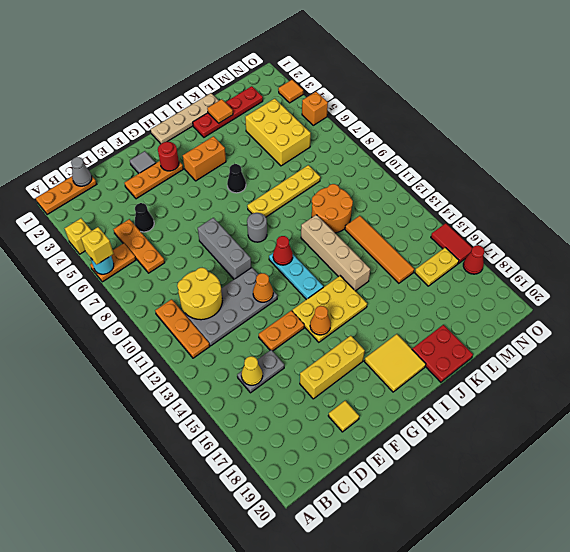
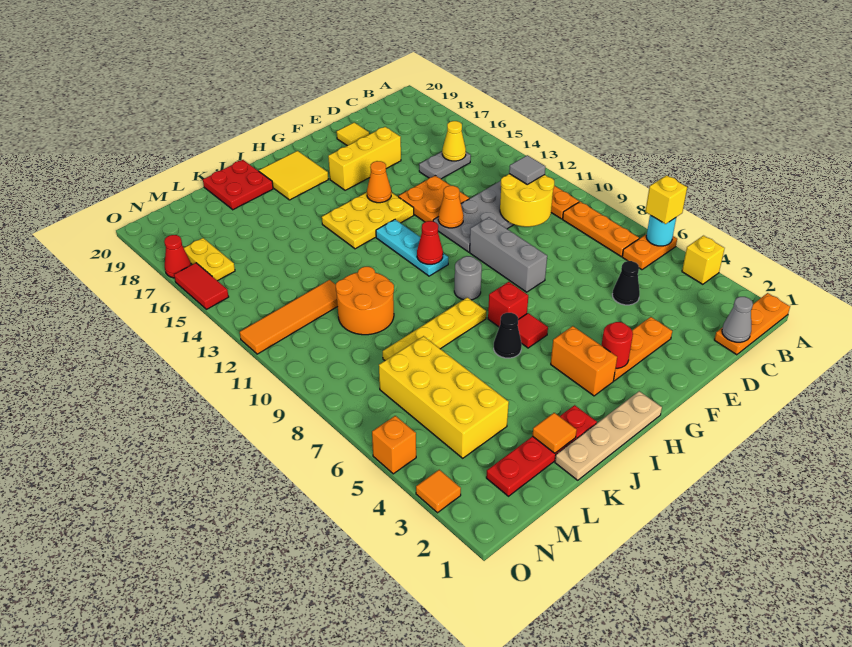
orange plate C5:C7 level 1 -> orange plate B7:B9 level 1
orange plate E14:F14 level 1 -> orange plate E13:F14 level 1
grey tile F2 level 1 -> grey tile C11 level 3
orange brick H4:I4 level 1 -> orange brick H3:H4 level 1
none -> red tile H6 level 1
none -> red brick H7 level 1
tan brick J11:J14 level 1 -> none
yellow brick L4:M6 level 1 -> yellow brick L4:M7 level 1
orange tile L12:L15 level 1 -> orange tile L12:O12 level 1
yellow plate M16:N16 level 1 -> yellow plate N16:N17 level 1

